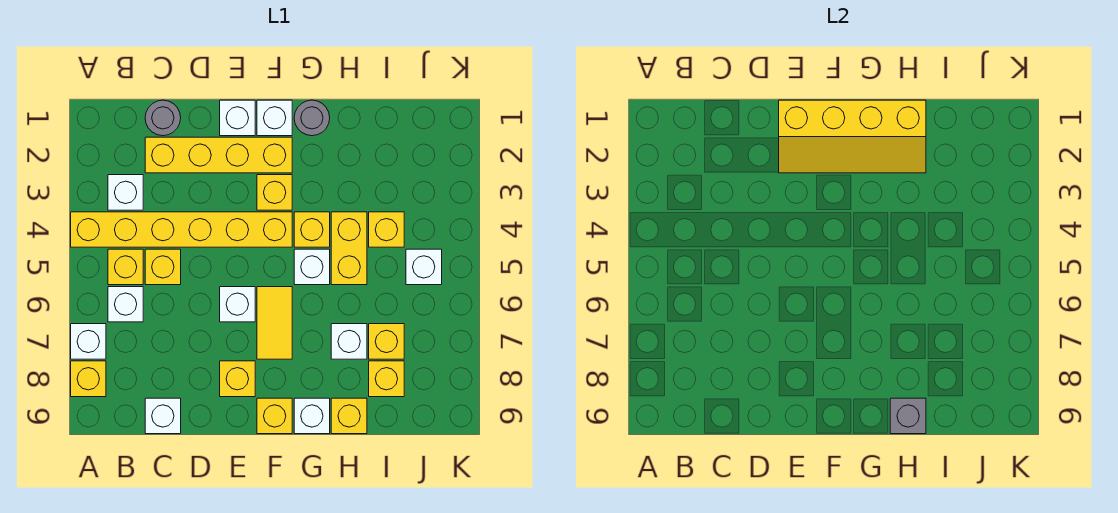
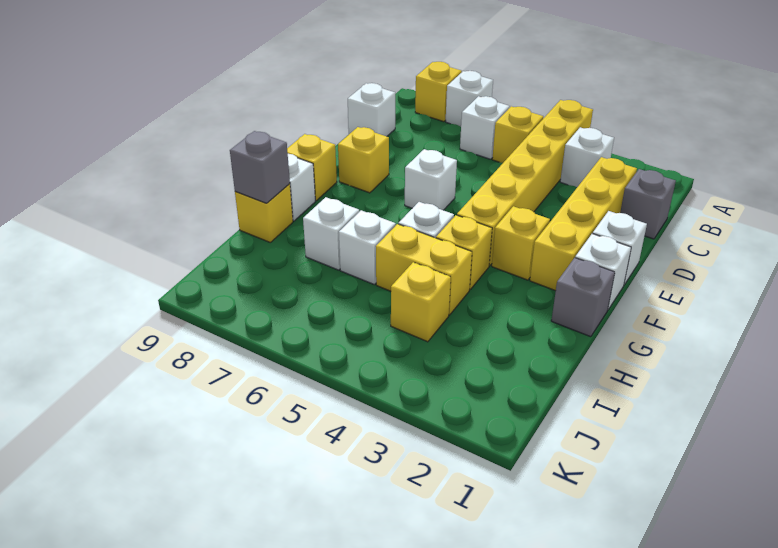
grey round brick C1 level 1 -> grey brick C1 level 1
yellow brick C5 level 1 -> none
yellow slope E1:H2 level 2 top 1 -> none
yellow tile F6:F7 level 1 -> none
grey round brick G1 level 1 -> grey brick G1 level 1
yellow brick I7 level 1 -> none
yellow brick I8 level 1 -> none
white brick J5 level 1 -> white brick H6 level 1

